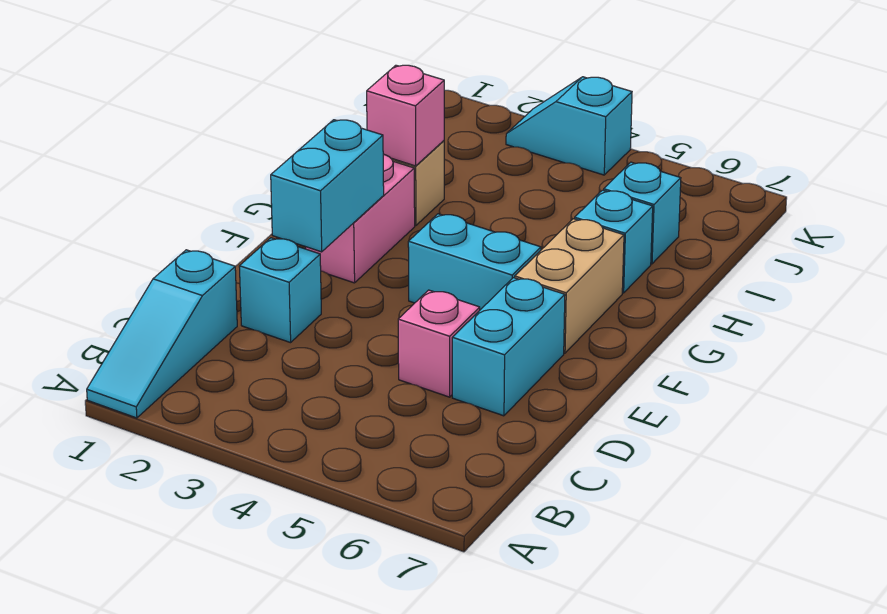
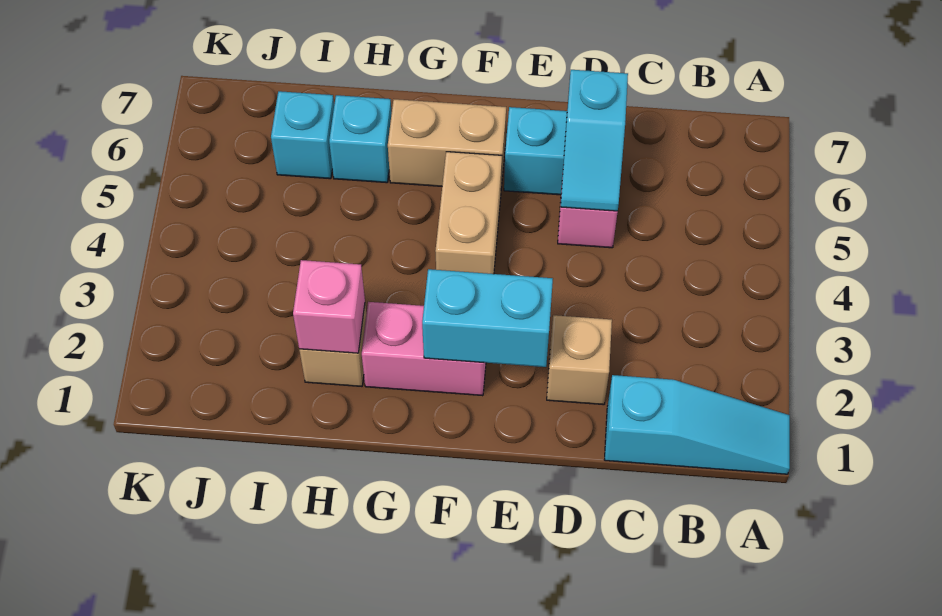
cyan brick D2 level 1 -> tan brick D2 level 1
cyan brick F4:F5 level 1 -> tan brick F4:F5 level 1
cyan slope K3:K4 level 1 top 4 -> cyan slope D5:D6 level 2 top 6

